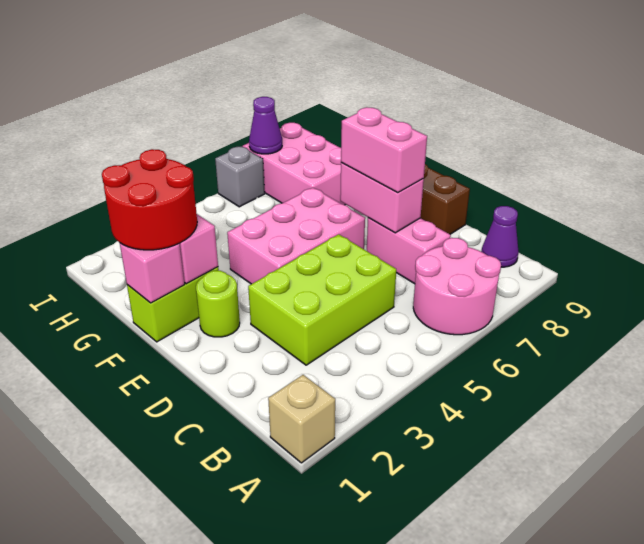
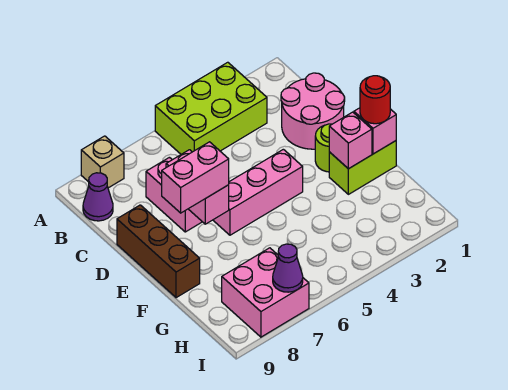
tan brick A1 level 1 -> tan brick A8 level 1
pink round brick A6:B7 level 1 -> pink round brick C1:D2 level 1
lime brick C3:D5 level 1 -> lime brick A3:B5 level 1
pink brick D7:E7 level 3 -> pink brick E7:E8 level 3
pink brick E4:F6 level 1 -> pink brick E4:E6 level 1
red round brick F1:G2 level 3 -> red round brick F1 level 3
pink brick G7:I8 level 1 -> pink brick H7:I8 level 1
grey brick I6 level 1 -> none

